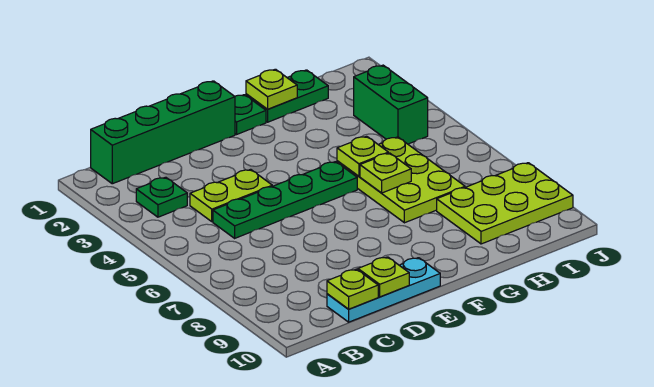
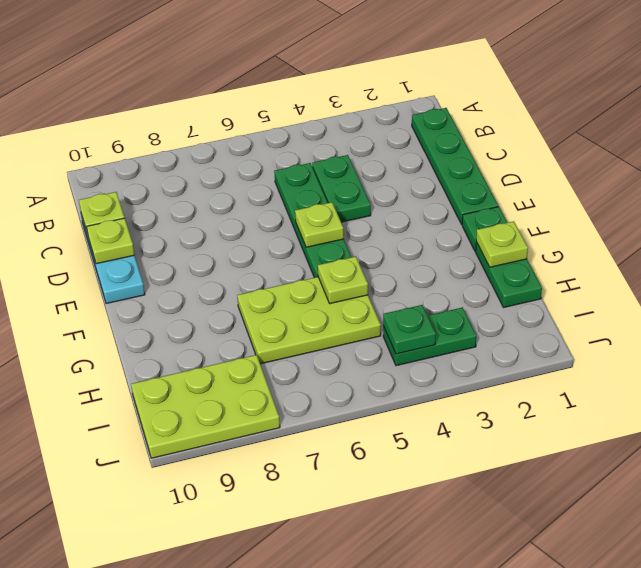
green brick B1:E1 level 1 -> green plate B1:E1 level 1
green plate B3 level 1 -> green plate I4 level 2
lime plate C4:D4 level 1 -> green plate C4:D4 level 1
lime plate G6 level 2 -> lime plate E5 level 2
lime plate H8:J9 level 1 -> lime plate I8:J10 level 1
green brick I3:I4 level 1 -> green plate I3:I4 level 1

